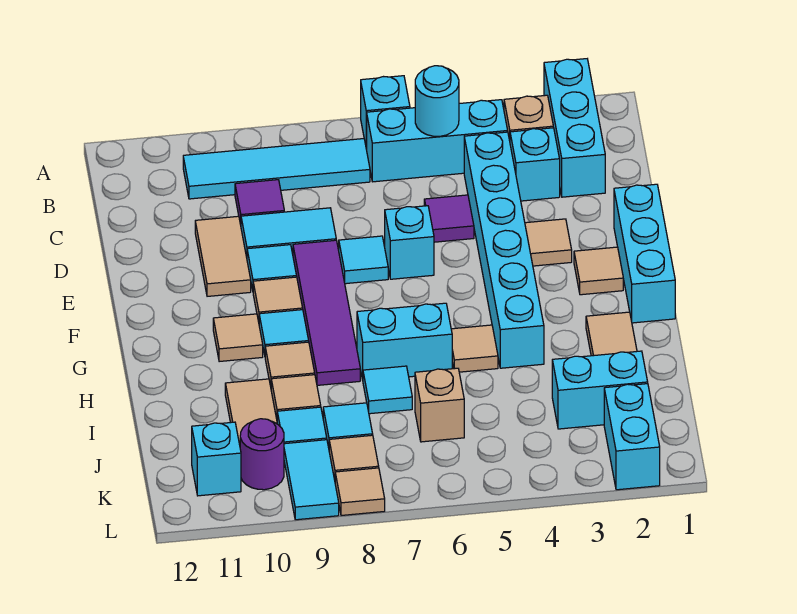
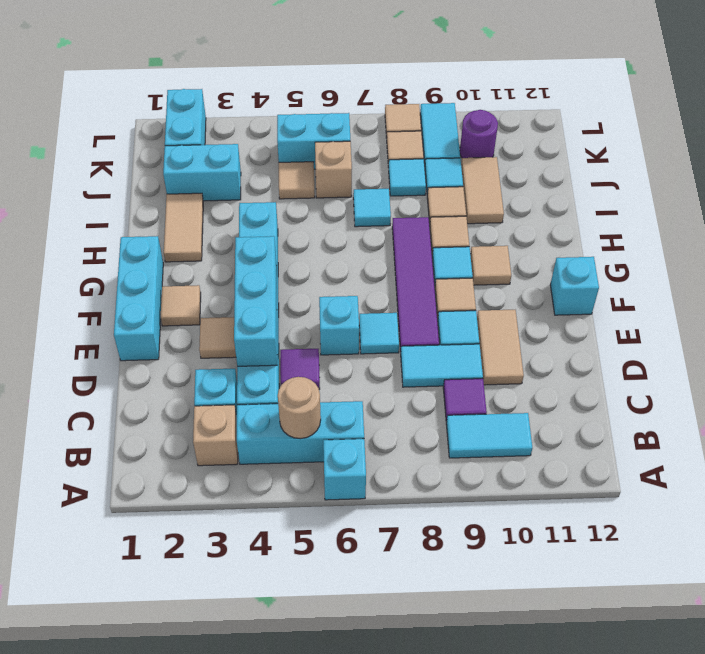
cyan brick A2:C2 level 1 -> cyan brick D4:F4 level 2
cyan round brick B5 level 2 -> tan round brick B5 level 2
cyan tile B7:B10 level 1 -> cyan tile B9:B10 level 1
tan tile H5 level 1 -> tan tile J5 level 1
cyan brick H6:H7 level 1 -> cyan brick K5:K6 level 1
cyan brick K11 level 1 -> cyan brick F12 level 1

